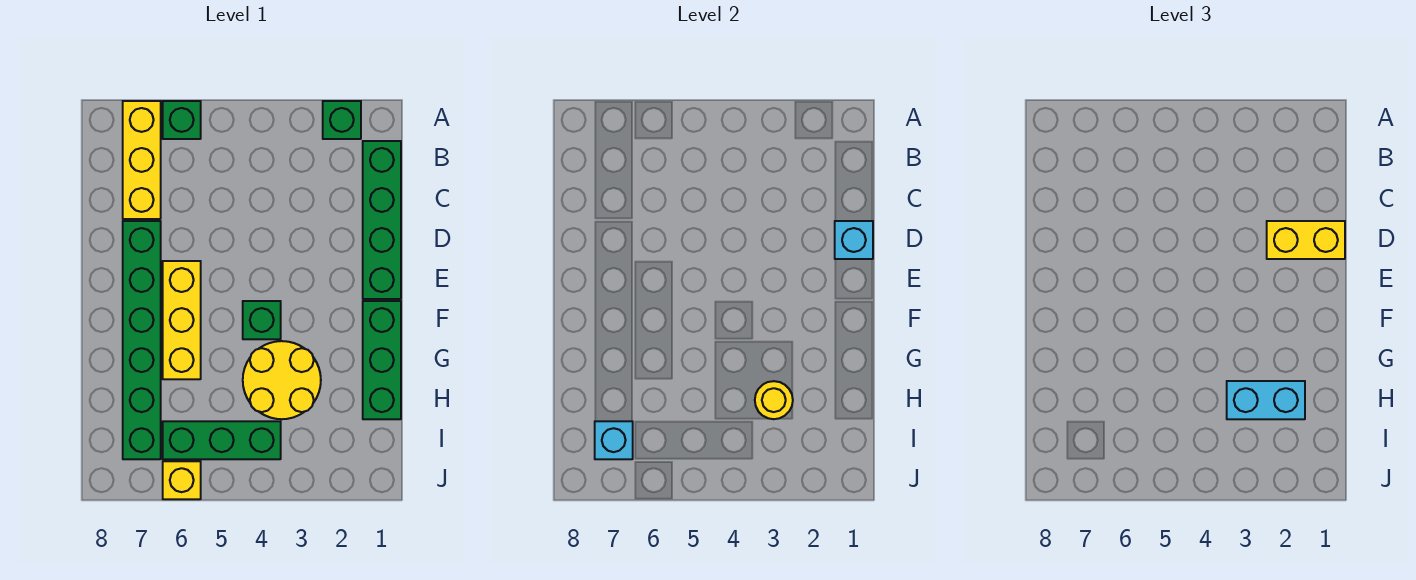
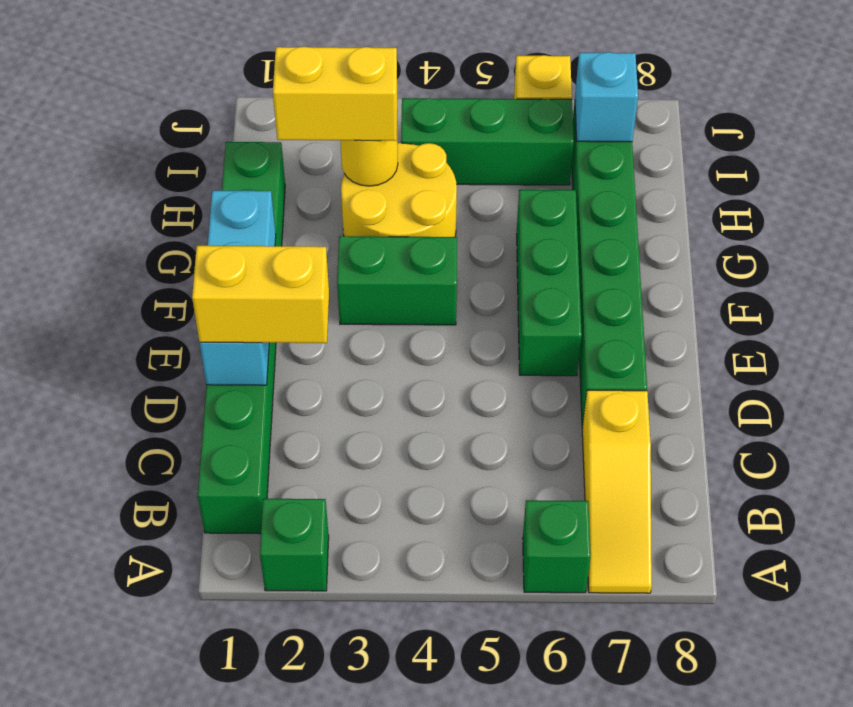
yellow brick A7:C7 level 1 -> yellow slope A7:C7 level 1 top C
cyan brick D1 level 2 -> cyan brick D1:F1 level 2
yellow brick E6:G6 level 1 -> green brick E6:G6 level 1
green brick F4 level 1 -> green brick F3:F4 level 1
cyan brick H2:H3 level 3 -> yellow brick H2:H3 level 3

